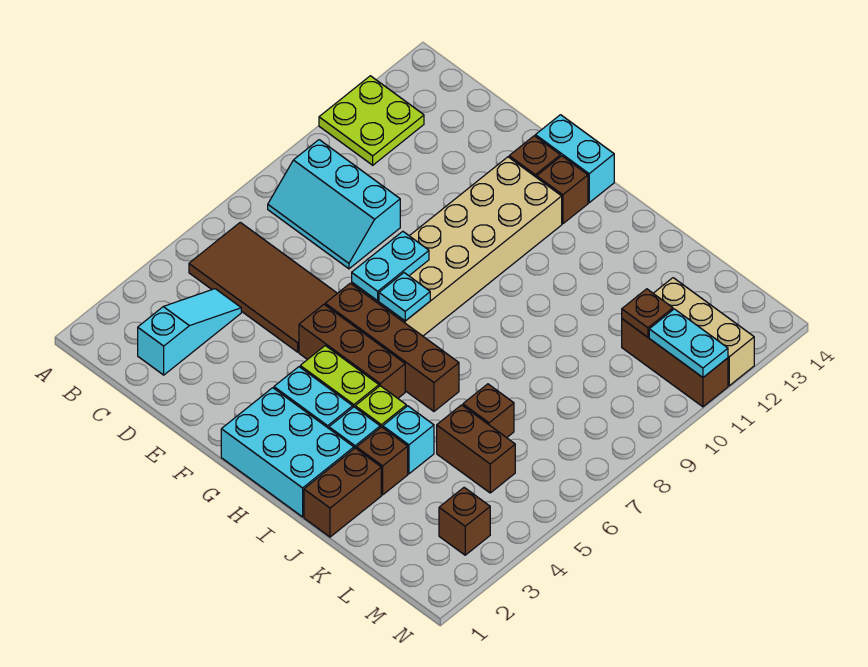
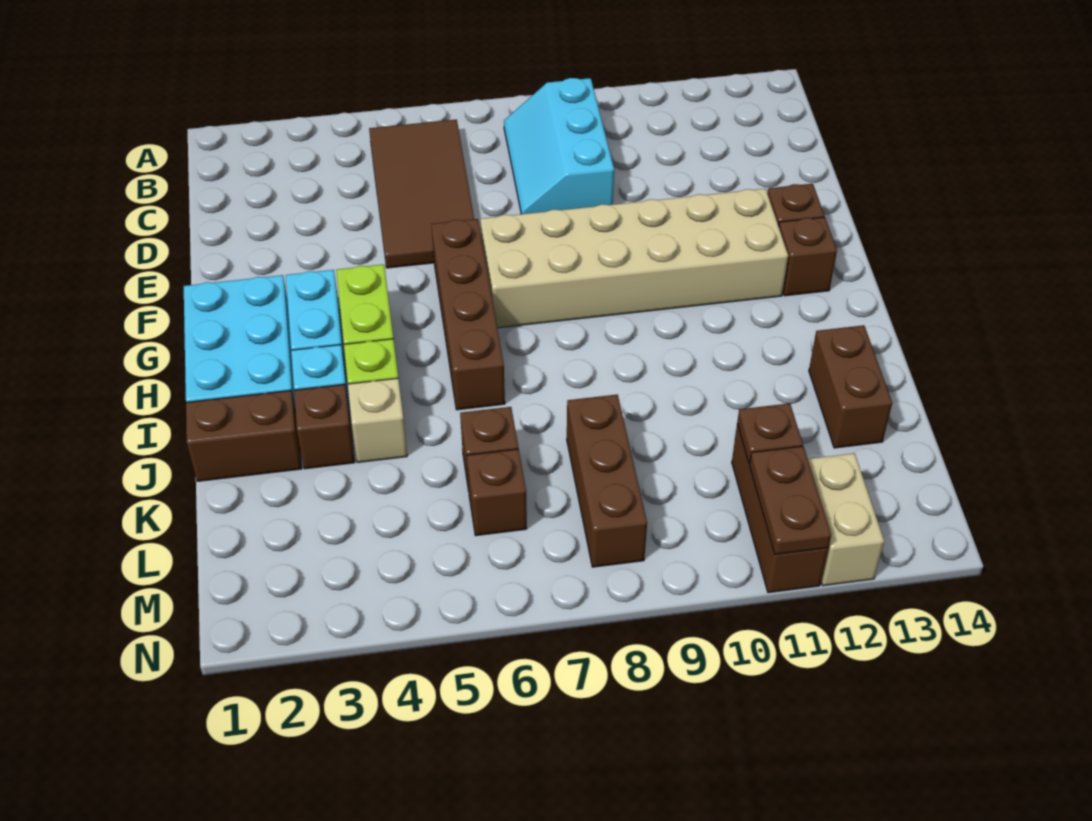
lime plate A11:B12 level 1 -> none
cyan slope C2:C4 level 1 top 2 -> none
brown brick F5:H5 level 1 -> brown brick K8:M8 level 1
cyan plate F7:F8 level 2 -> none
cyan brick F14:G14 level 1 -> none
cyan plate G7 level 2 -> none
cyan brick J4 level 1 -> tan brick J4 level 1
brown brick K5:L5 level 1 -> brown brick J13:K13 level 1
tan brick L12:N12 level 1 -> tan brick M12:N12 level 1
brown brick M3 level 1 -> brown brick L6 level 1
cyan plate M11:N11 level 2 -> brown plate M11:N11 level 2

